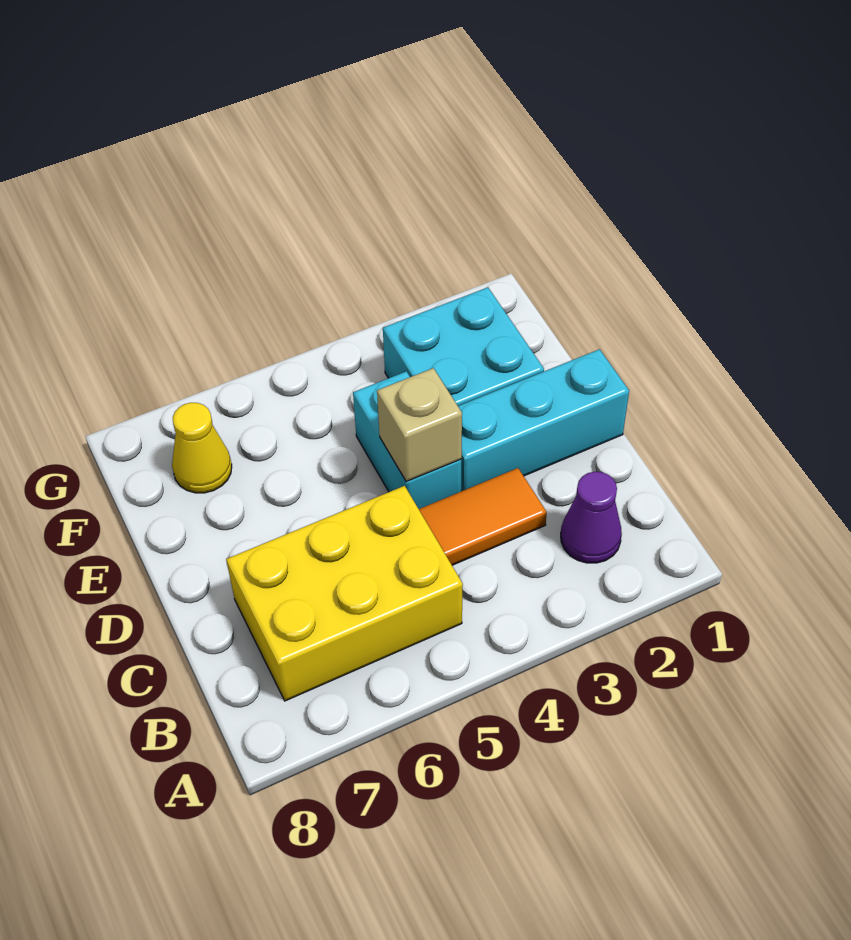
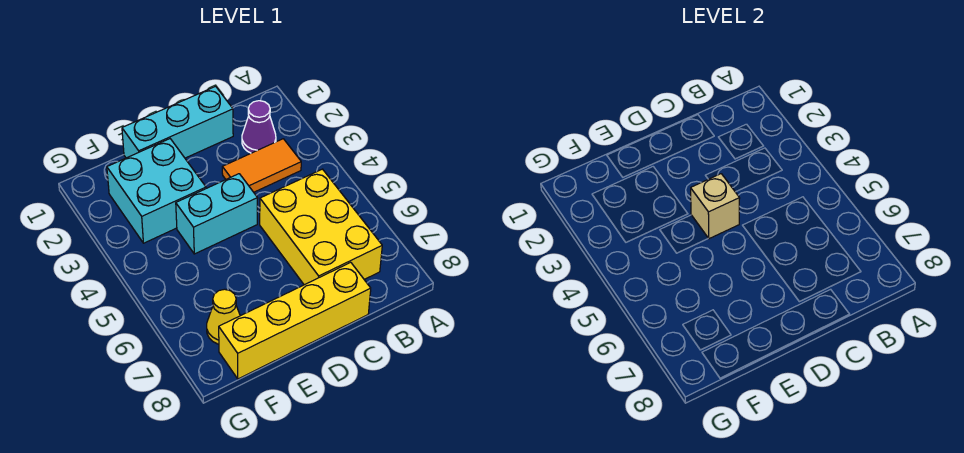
orange tile C3:C4 level 1 -> orange tile B3:C3 level 1
none -> yellow brick C8:F8 level 1
cyan brick D1:D3 level 1 -> cyan brick C1:E1 level 1

